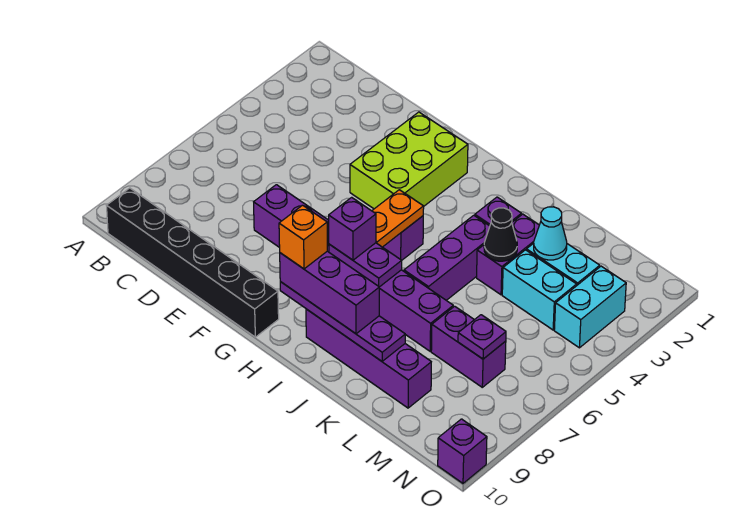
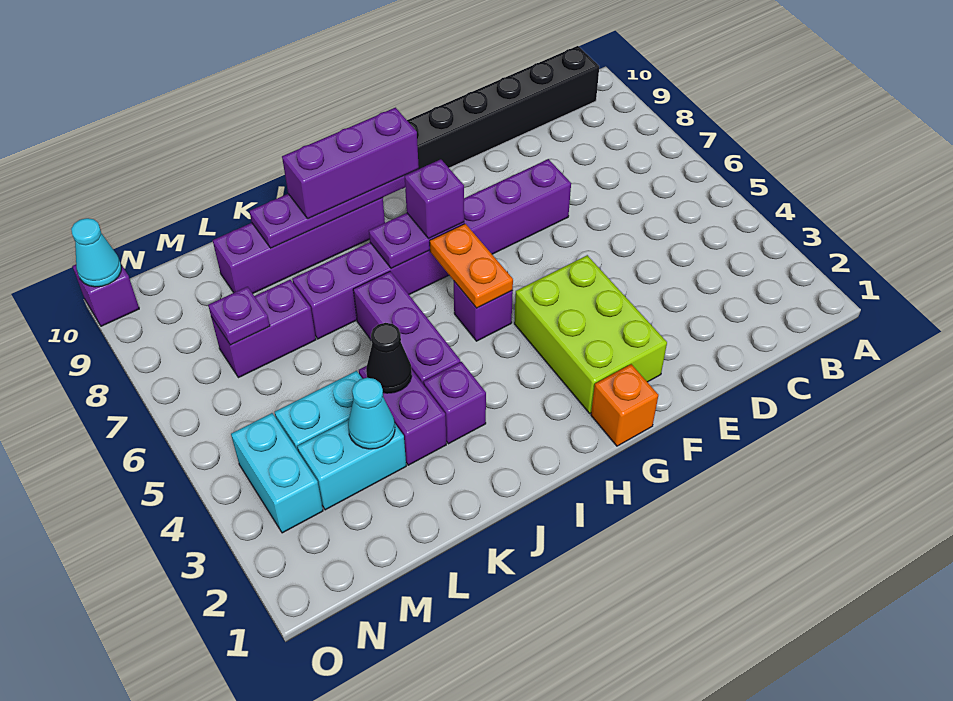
orange brick H9 level 4 -> orange brick G1 level 1
none -> cyan cone O10 level 2

